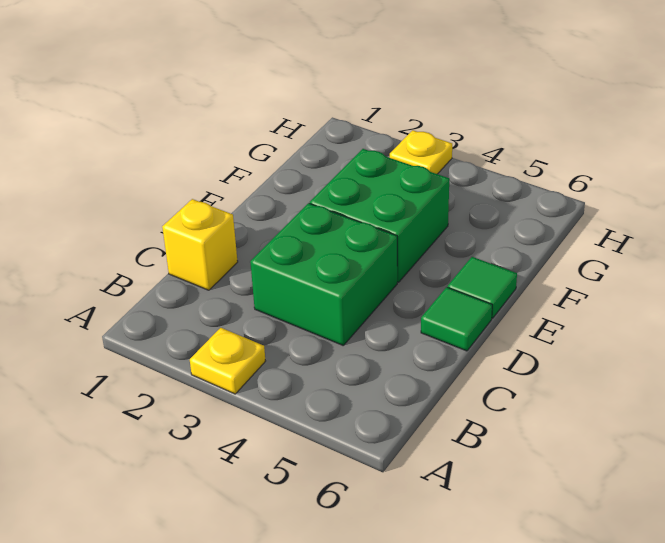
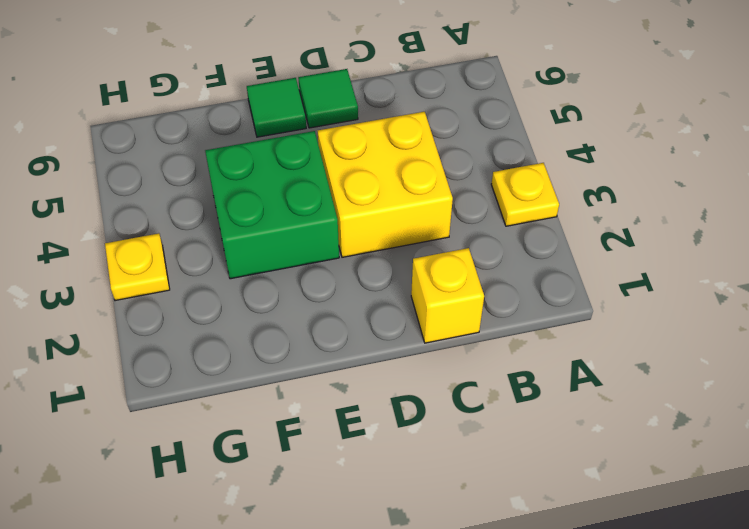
green brick C3:D4 level 1 -> yellow brick C3:D4 level 1

